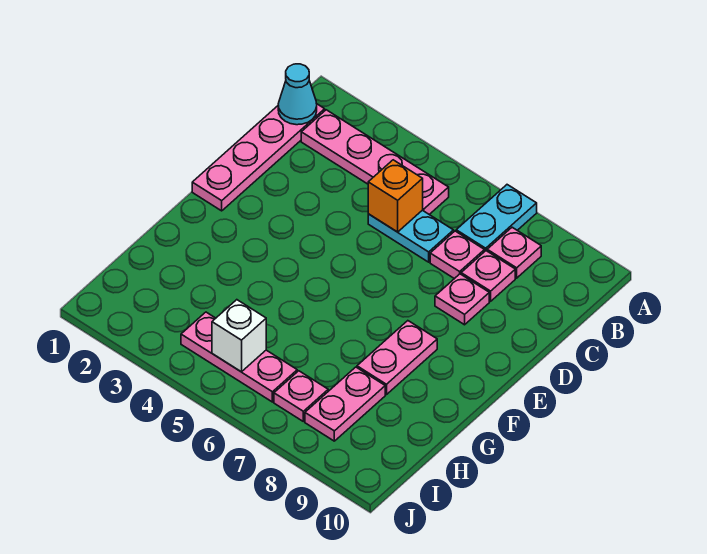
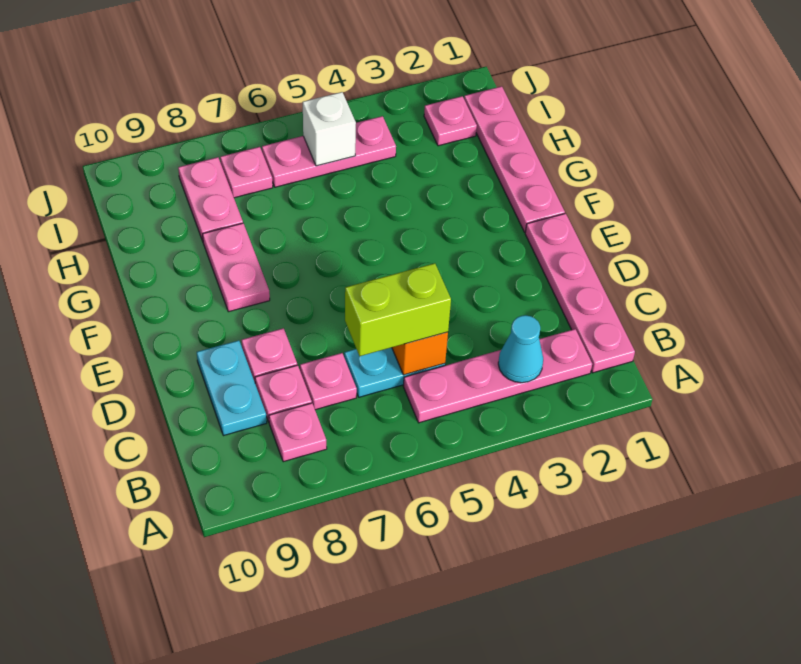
cyan plate A7:B7 level 1 -> cyan plate C9:D9 level 1
cyan cone B1 level 2 -> cyan cone B3 level 2
none -> lime brick C5:C6 level 3
none -> pink plate F1:I1 level 1
none -> pink plate I2 level 1

